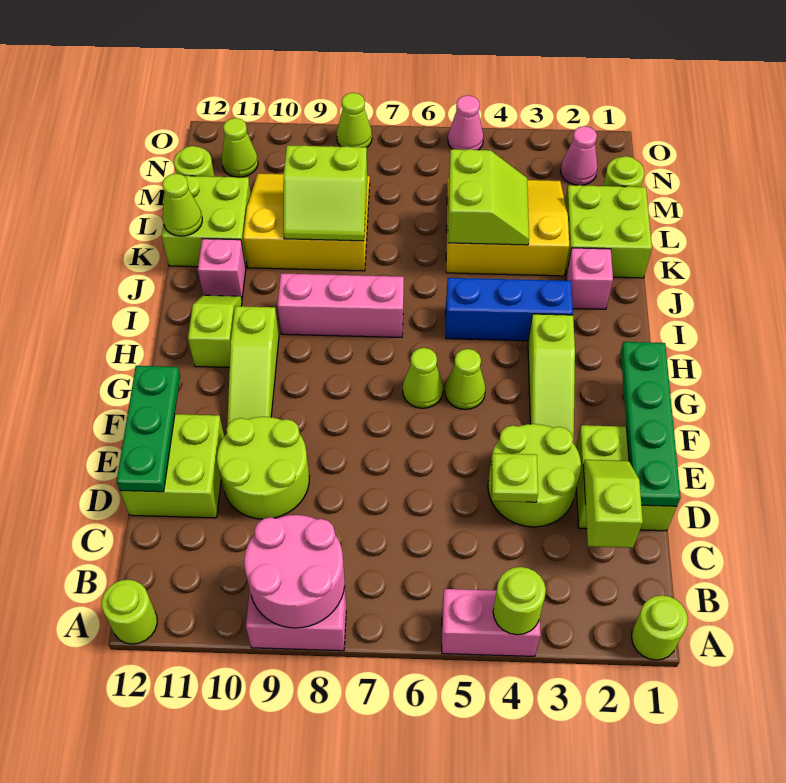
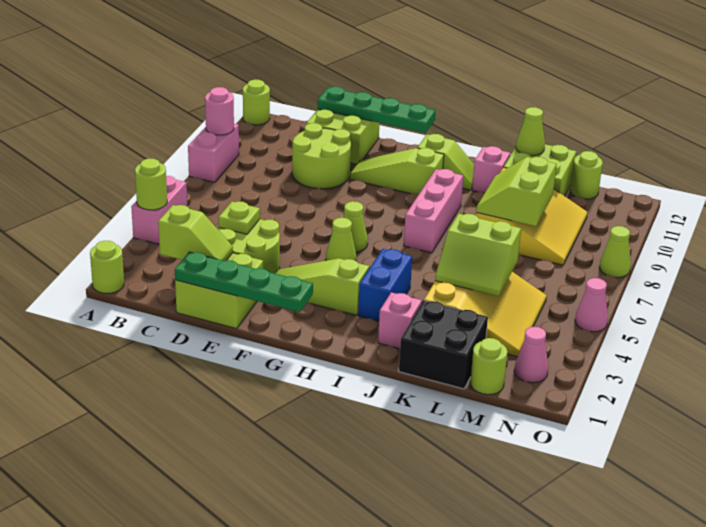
pink round brick A8:B9 level 2 -> pink round brick A9 level 2
green plate D12:F12 level 2 -> green plate D12:G12 level 2
blue brick I3:I5 level 1 -> blue brick I3:I4 level 1
lime brick K1:L2 level 1 -> black brick K1:L2 level 1
lime cone N11 level 1 -> none

